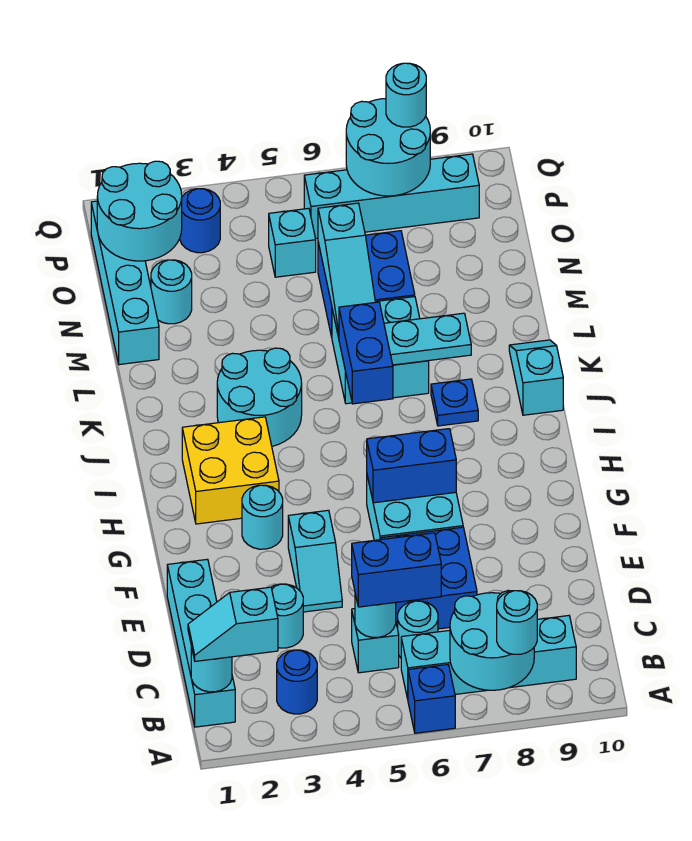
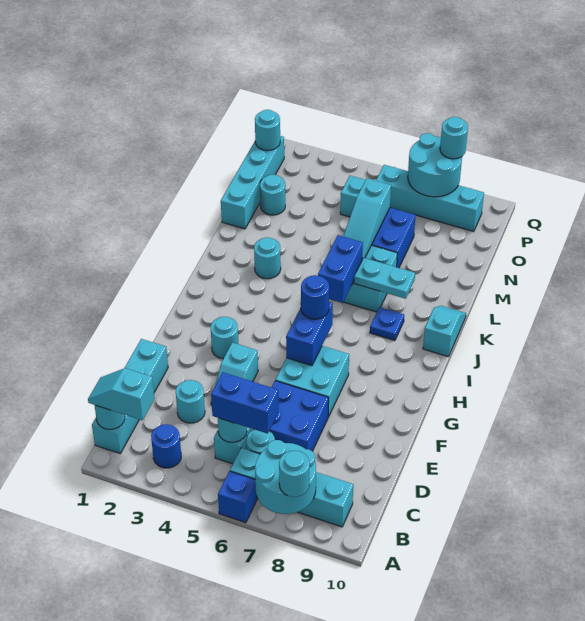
blue brick G6:G7 level 2 -> blue brick G6:H6 level 2
yellow brick H2:I3 level 1 -> none
cyan round brick J3:K4 level 1 -> cyan round brick K3 level 1
cyan round brick O1:P2 level 2 -> cyan round brick P1 level 2
blue round brick P3 level 1 -> blue round brick H6 level 3

